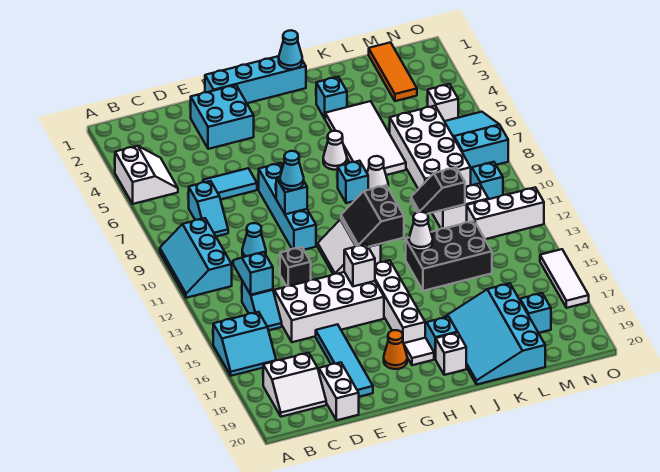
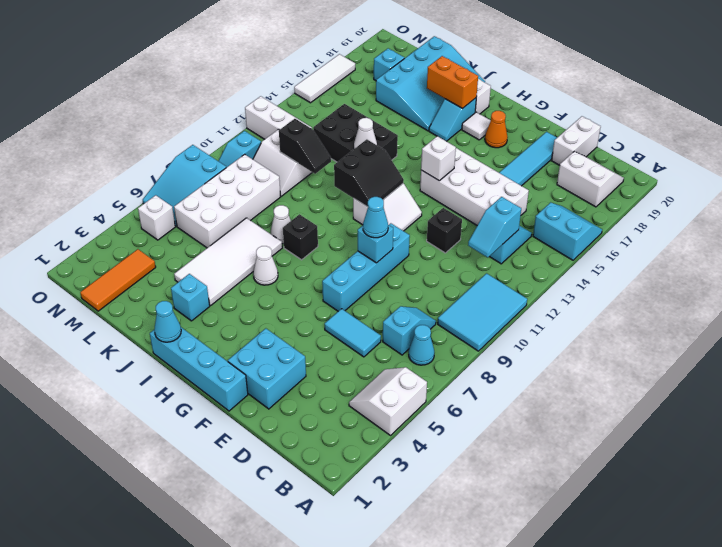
cyan slope A9:B11 level 1 top B -> cyan tile A9:B11 level 1
cyan cone D10 level 1 -> cyan cone B7 level 1
white brick H14:H17 level 1 -> none
cyan brick I8 level 1 -> black brick I8 level 1
none -> orange brick I18:J18 level 2

